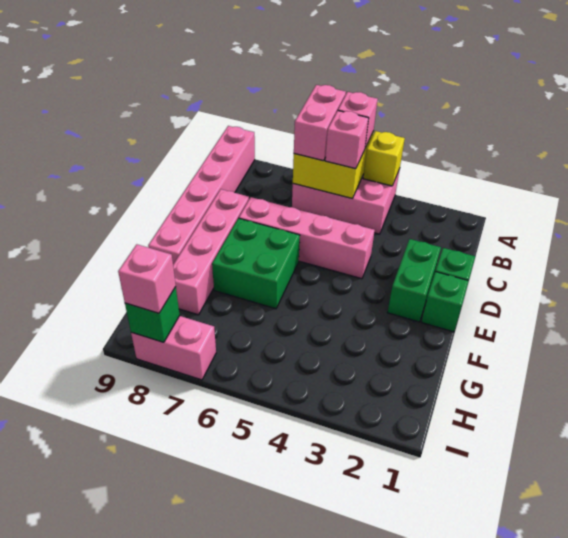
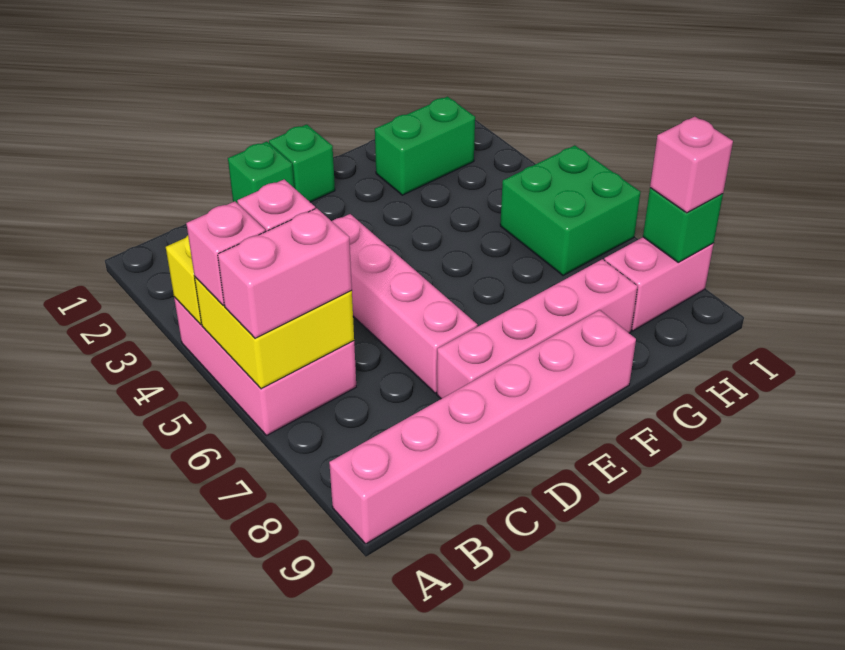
green brick D2:E2 level 1 -> green brick G2:H2 level 1
green brick E6:F7 level 1 -> green brick H5:I6 level 1
pink brick I7:I8 level 1 -> pink brick H8:I8 level 1

